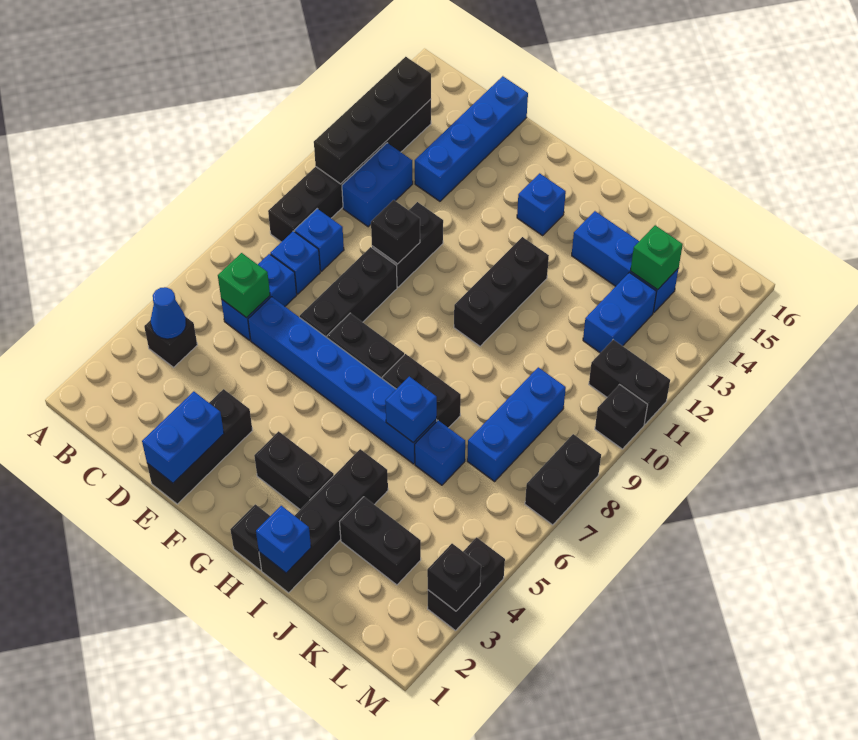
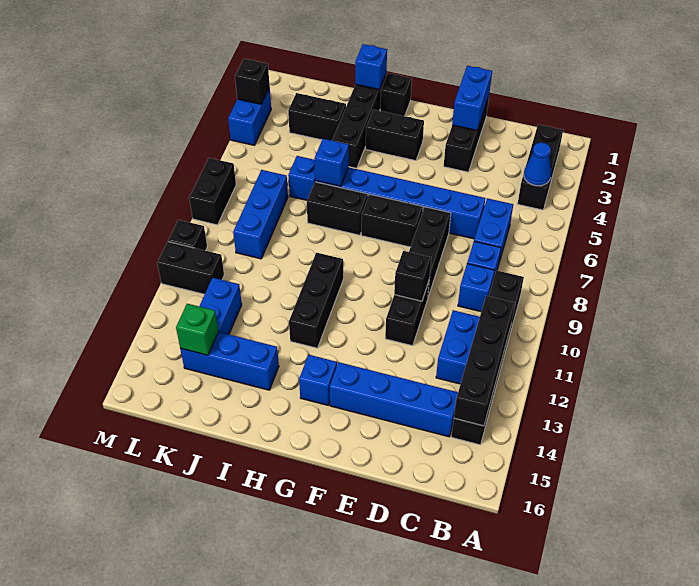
black brick B4 level 1 -> black brick B2:B4 level 1
green brick C6 level 2 -> none
blue brick D13:D16 level 1 -> blue brick C14:F14 level 1
black brick M3:M4 level 1 -> blue brick M3:M4 level 1

